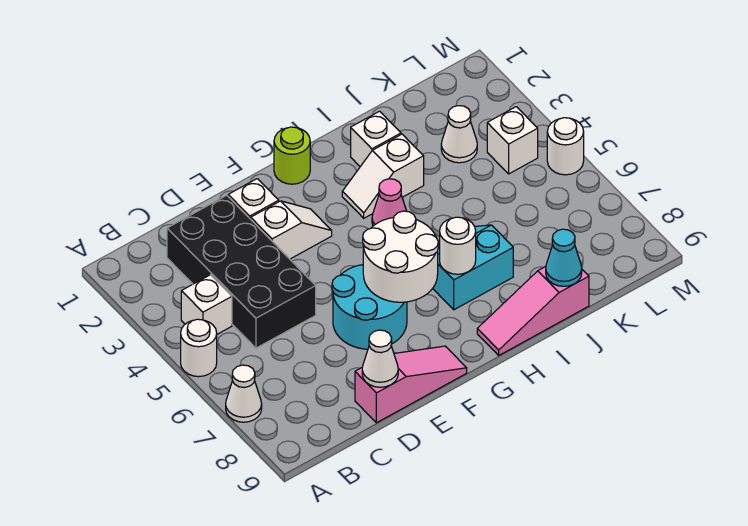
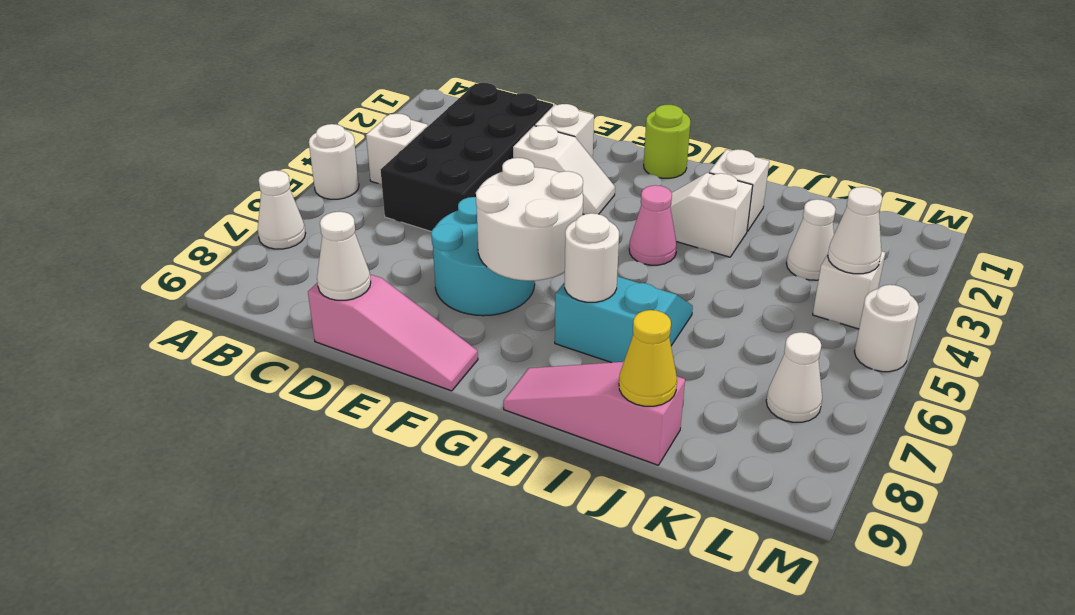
cyan cone J9 level 2 -> yellow cone J9 level 2
none -> white cone L4 level 2
none -> white cone L7 level 1

